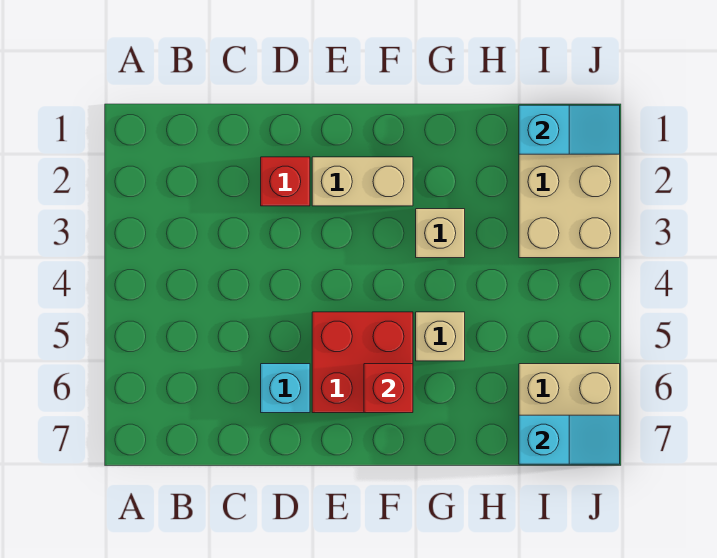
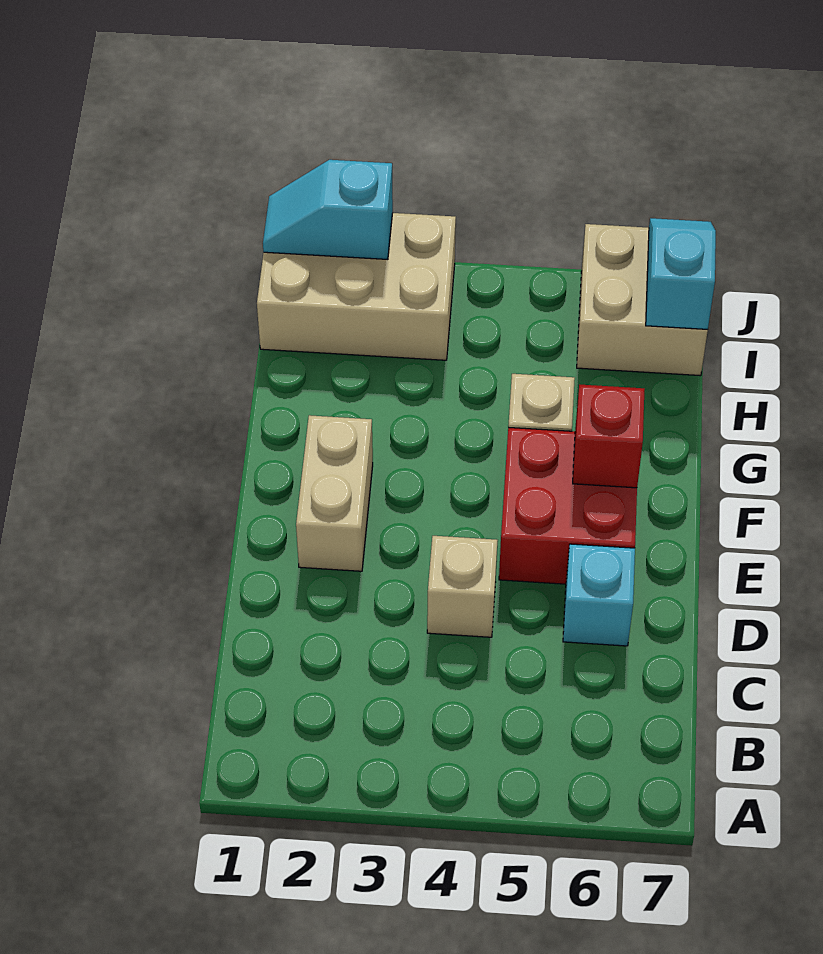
red brick D2 level 1 -> none
tan brick G3 level 1 -> tan brick D4 level 1
cyan slope I1:J1 level 2 top I -> cyan slope J1:J2 level 2 top 2

